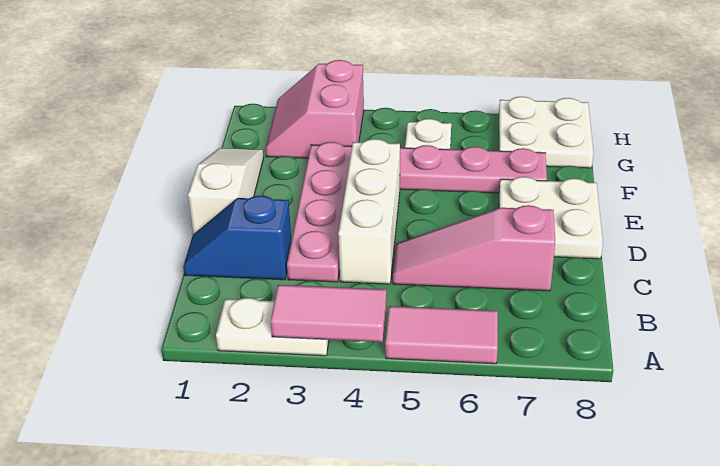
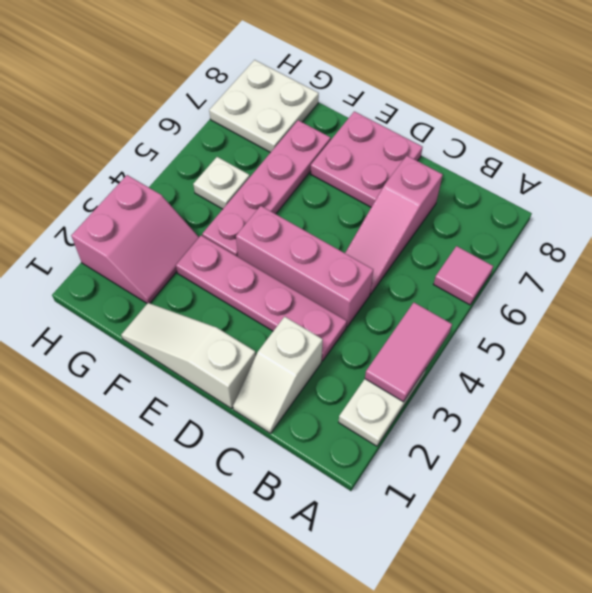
pink tile A5:A6 level 1 -> pink tile A6 level 1
blue slope C1:C2 level 1 top 2 -> white slope C1:C2 level 1 top 2
white brick C4:E4 level 1 -> pink brick C4:E4 level 1
white plate D7:E8 level 1 -> pink plate D7:E8 level 1
pink slope G2:H3 level 1 top 3 -> pink slope G2:H3 level 1 top H

